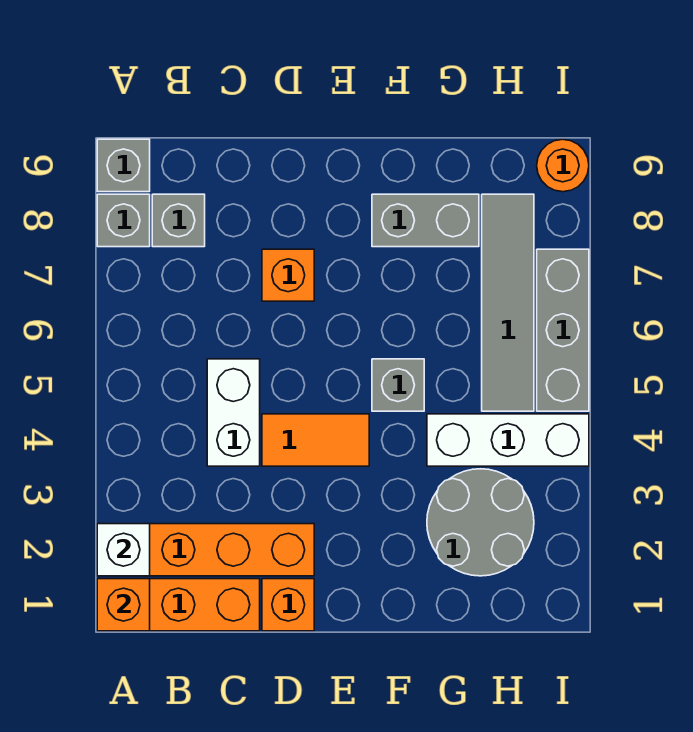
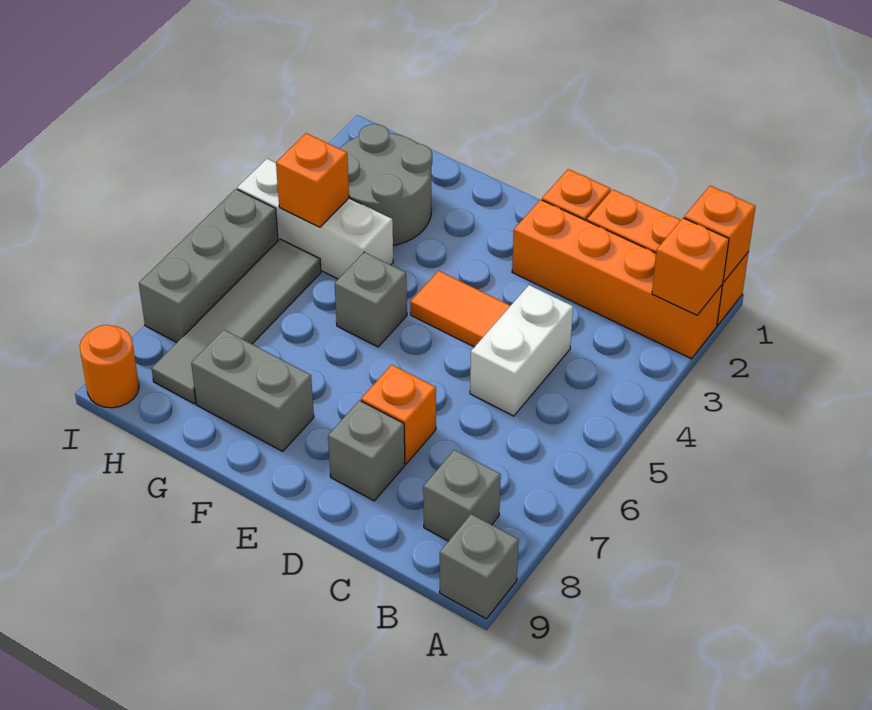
white brick A2 level 2 -> orange brick A2 level 2
grey brick A8 level 1 -> grey brick D8 level 1
none -> orange brick H4 level 2

